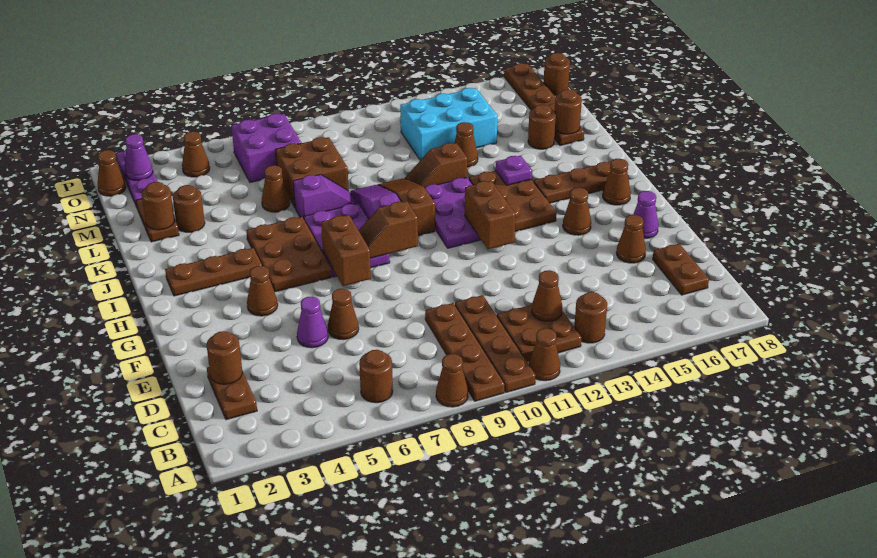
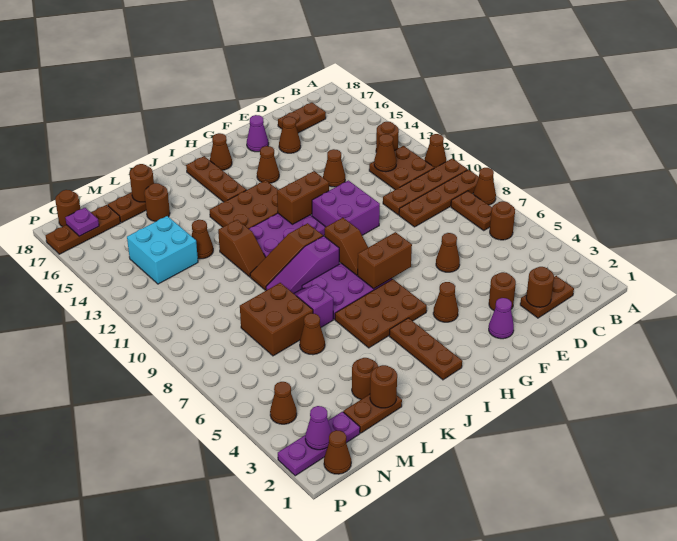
none -> brown plate B7:B8 level 1
none -> brown round brick E3 level 1
purple cone E5 level 1 -> purple cone F2 level 1
none -> brown cone E13 level 1
purple plate J14 level 2 -> purple plate O17 level 2
cyan brick M12:N14 level 1 -> cyan brick M13:N14 level 1
purple brick N6:O7 level 1 -> purple brick F10:G11 level 1

